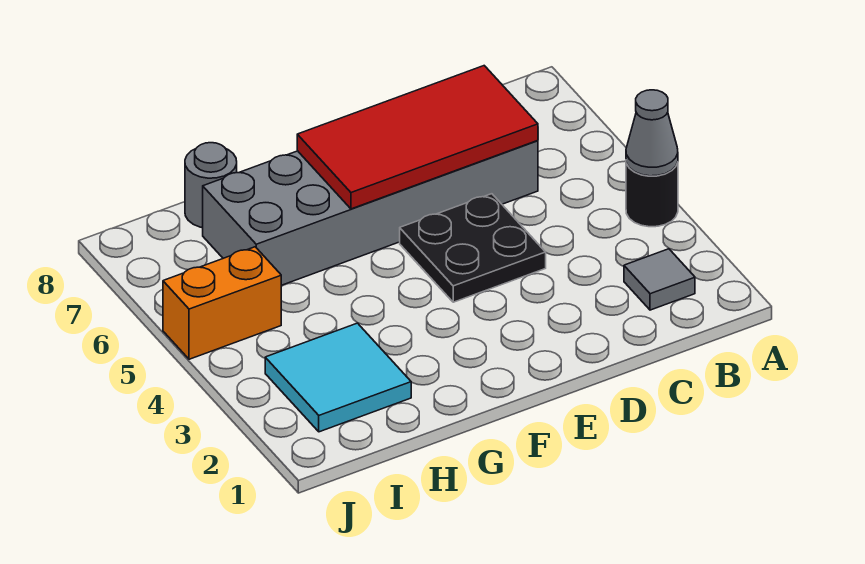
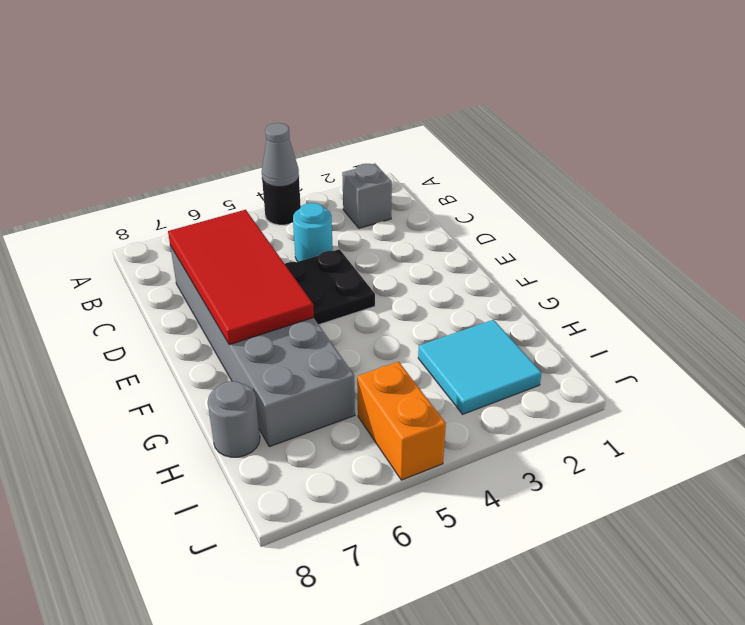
grey tile B2 level 1 -> grey brick B2 level 1
none -> cyan round brick C4 level 1

